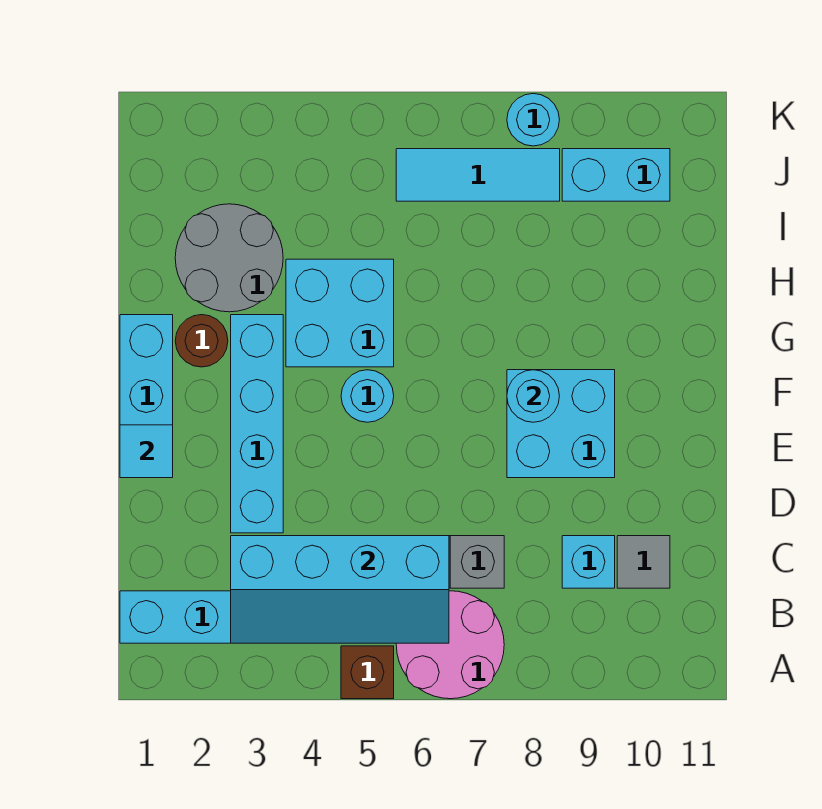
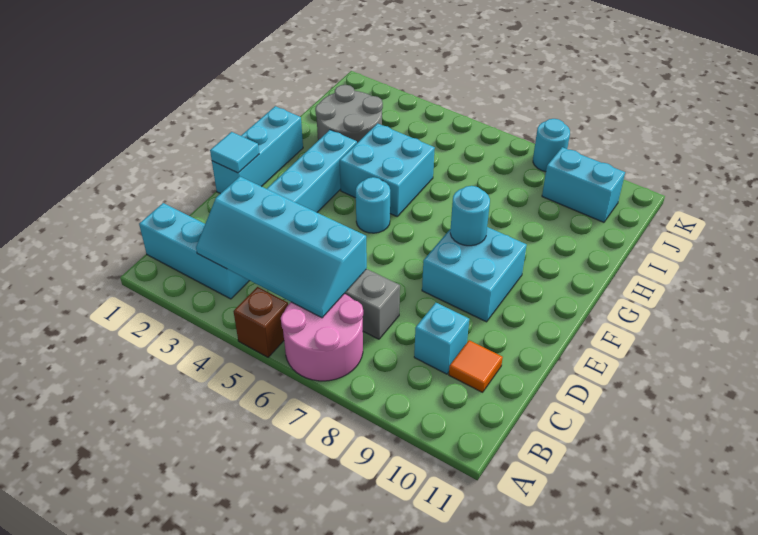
grey tile C10 level 1 -> orange tile C10 level 1
brown round brick G2 level 1 -> none
cyan tile J6:J8 level 1 -> none

